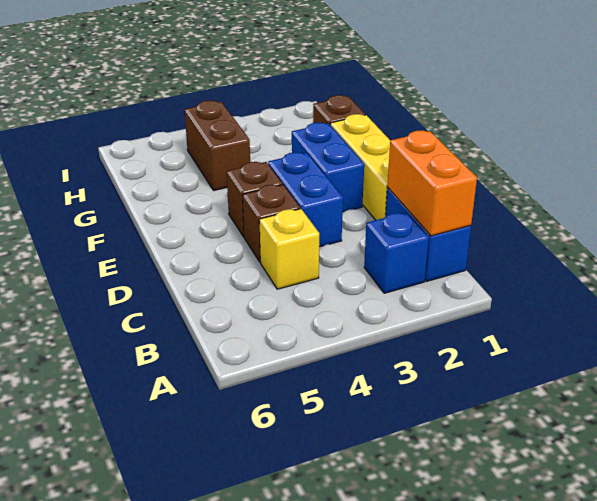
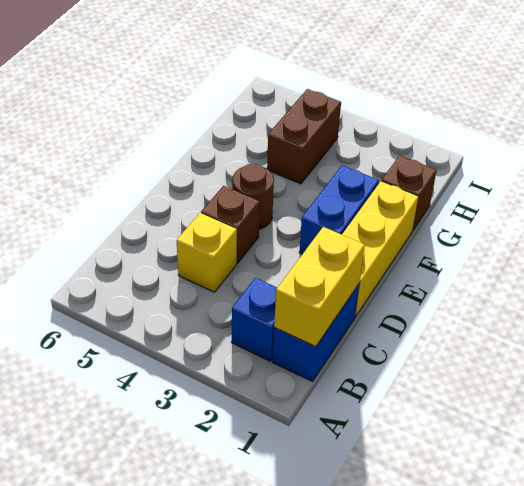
orange brick B1:C1 level 2 -> yellow brick B1:C1 level 2
blue brick D3:E3 level 1 -> none
brown brick E4 level 1 -> brown round brick E4 level 1

